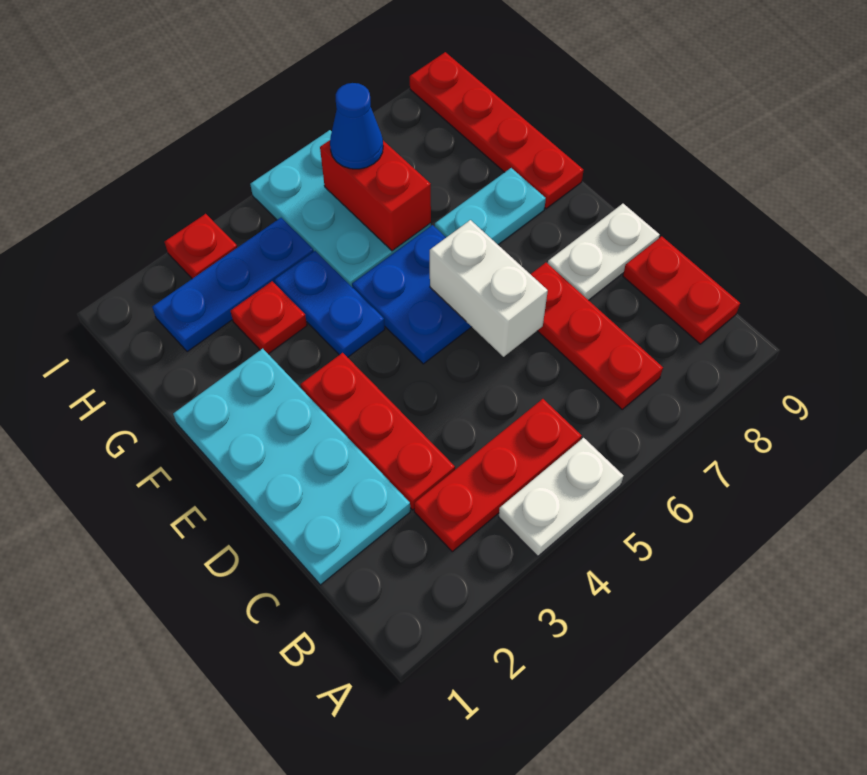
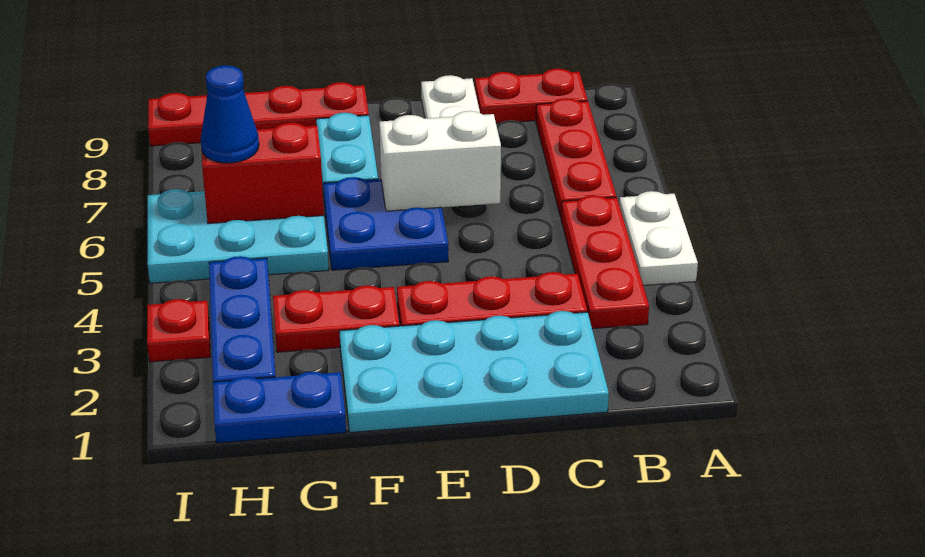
red plate B7:D7 level 1 -> red plate B6:B8 level 1
blue plate F4:G4 level 1 -> blue plate G1:H1 level 1
red plate G3 level 1 -> red plate F3:G3 level 1

